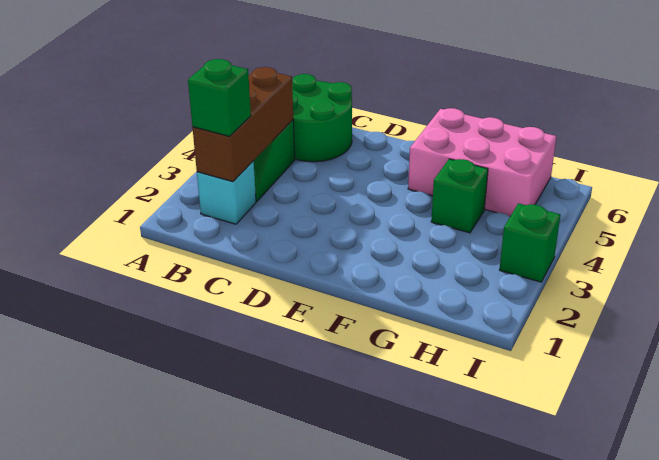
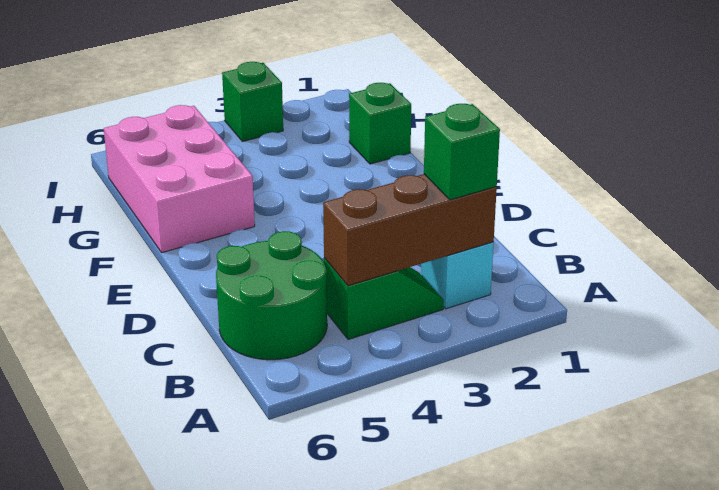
green brick G4 level 1 -> green brick G1 level 1

